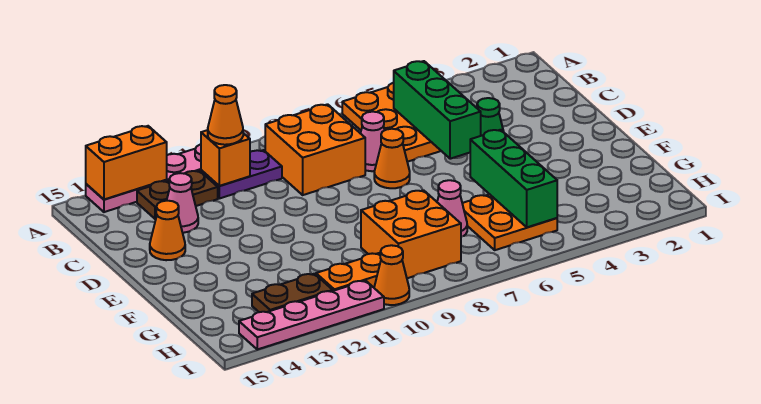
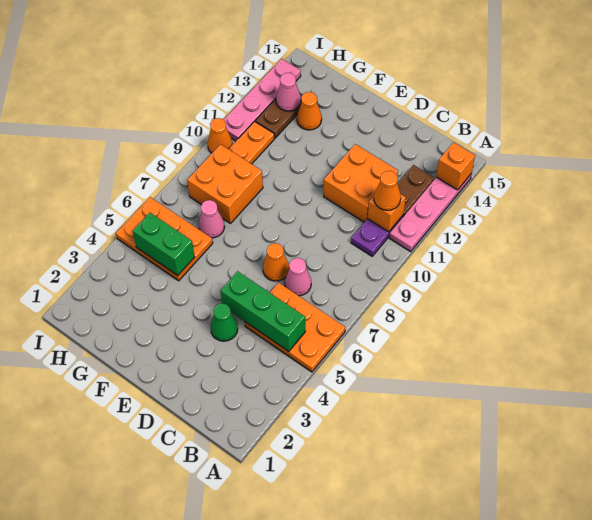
orange brick A13:A14 level 2 -> orange brick A14 level 2
orange brick B8:C9 level 1 -> orange brick C11:D12 level 1
pink cone C13 level 1 -> pink cone H13 level 2
orange cone D14 level 1 -> orange cone G13 level 1
green brick F5:H5 level 2 -> green brick G5:H5 level 2
orange plate G5:H6 level 1 -> orange plate G5:I6 level 1

